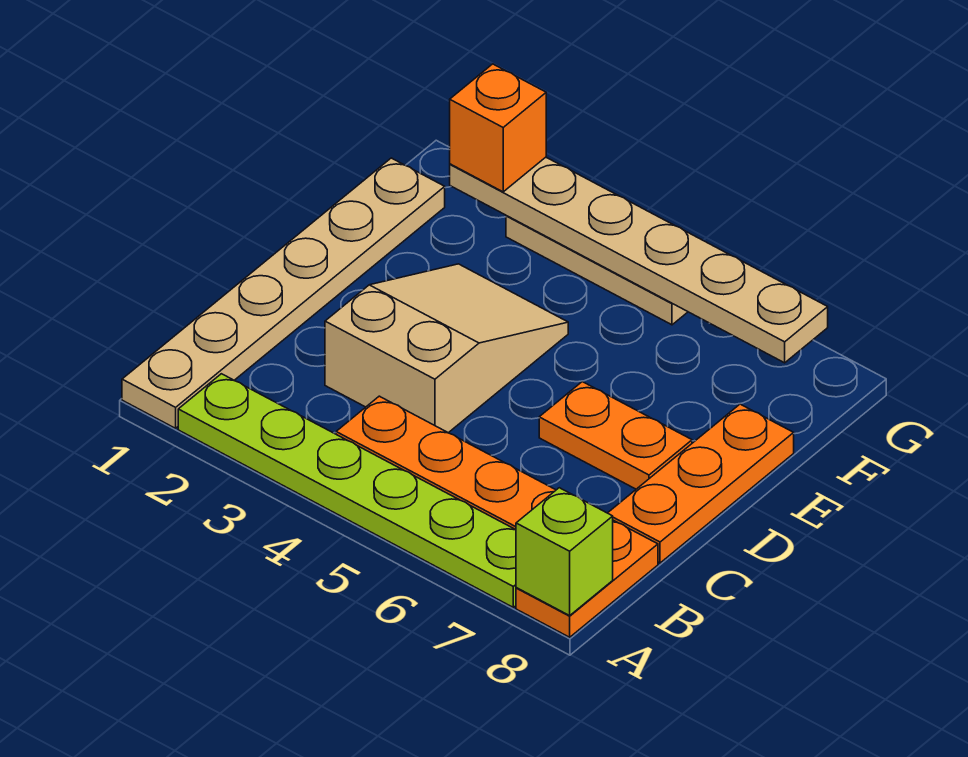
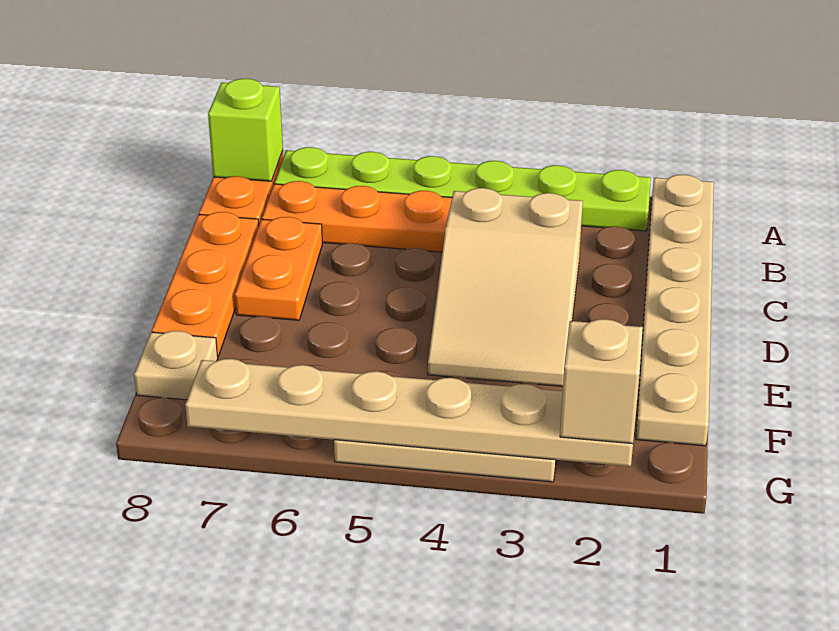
orange plate D6:D7 level 1 -> orange plate C7:D7 level 1
none -> tan plate F8 level 1
orange brick G2 level 3 -> tan brick G2 level 3

